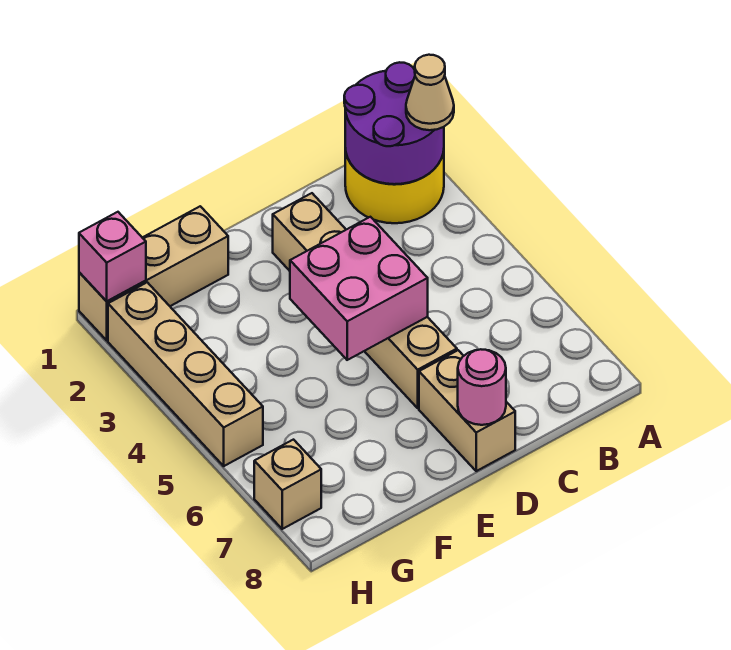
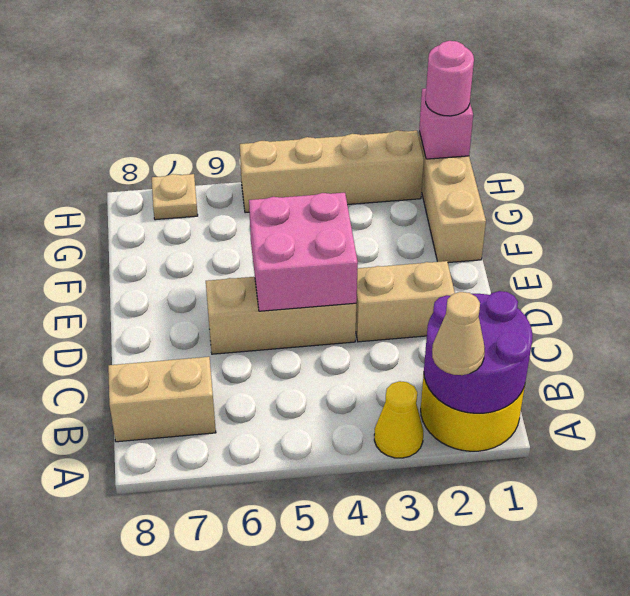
none -> yellow cone A3 level 1
tan brick D7:D8 level 1 -> tan brick B7:B8 level 1
pink round brick D8 level 2 -> pink round brick H1 level 3
tan brick H7 level 1 -> tan plate H7 level 1

